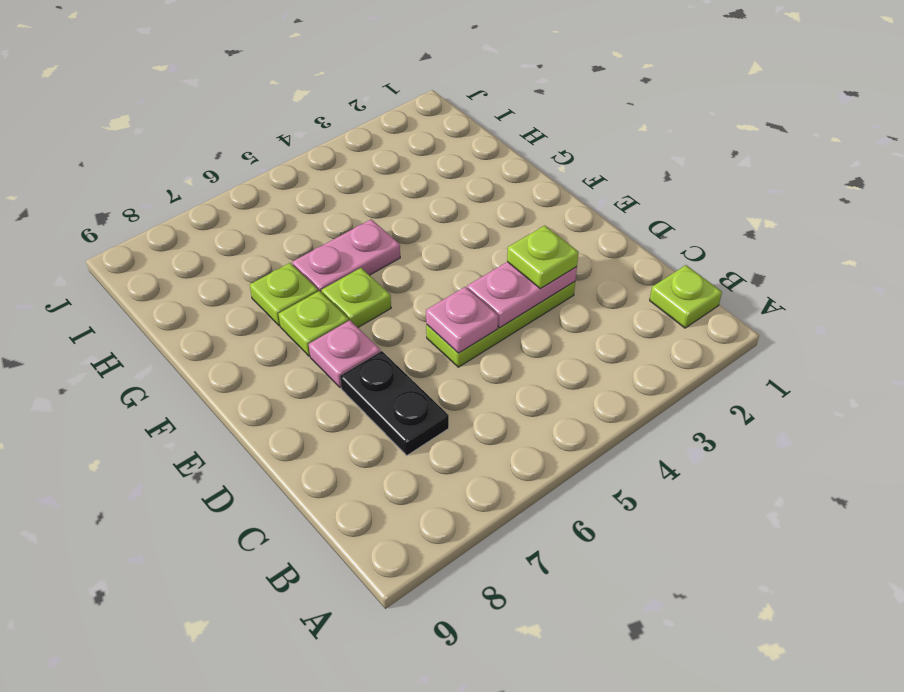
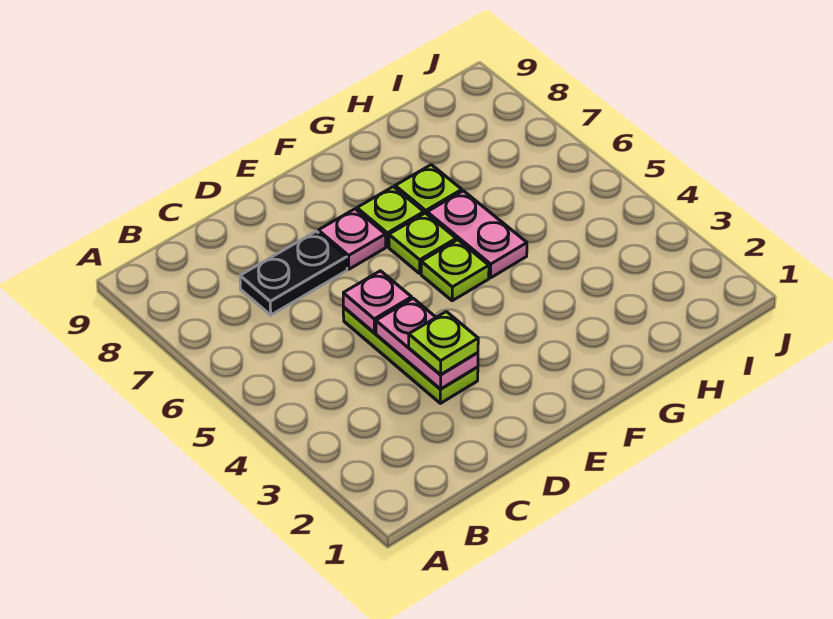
lime plate B1 level 1 -> lime plate F5 level 1

